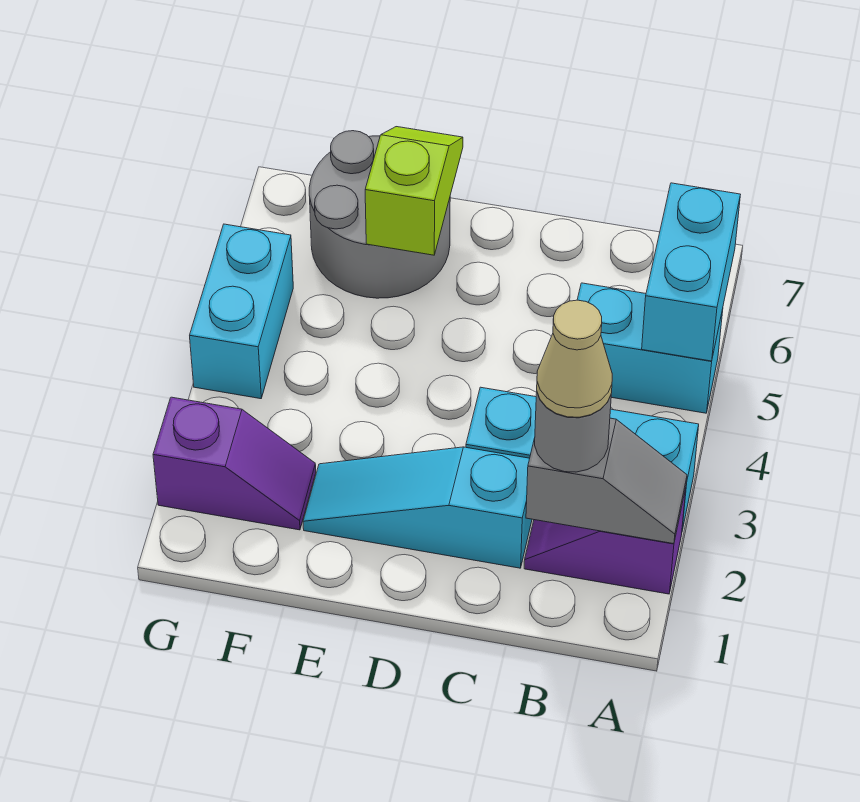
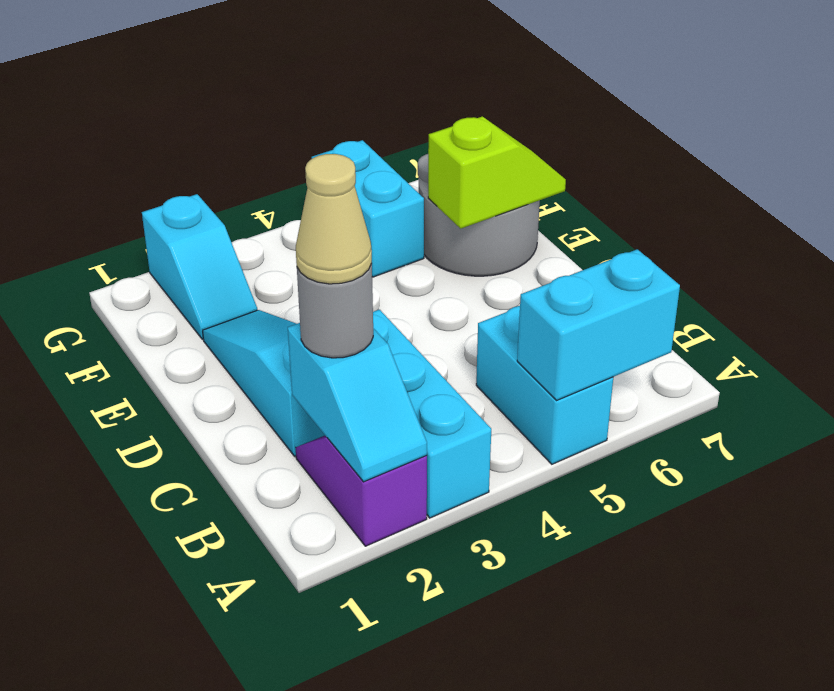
grey slope A2:B2 level 2 top B -> cyan slope A2:B2 level 2 top B
purple slope F2:G2 level 1 top G -> cyan slope F2:G2 level 1 top G
cyan brick G4:G5 level 1 -> cyan brick F5:G5 level 1

